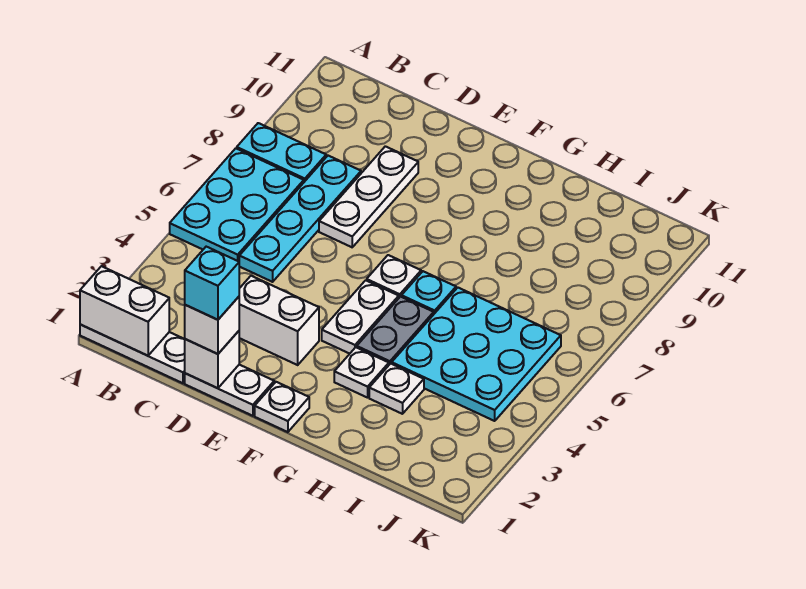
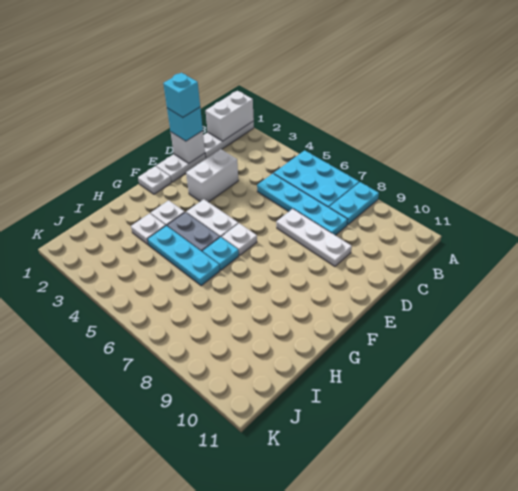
white brick D1 level 3 -> cyan brick D1 level 3
cyan plate H4:J6 level 1 -> cyan plate H4:H6 level 1

